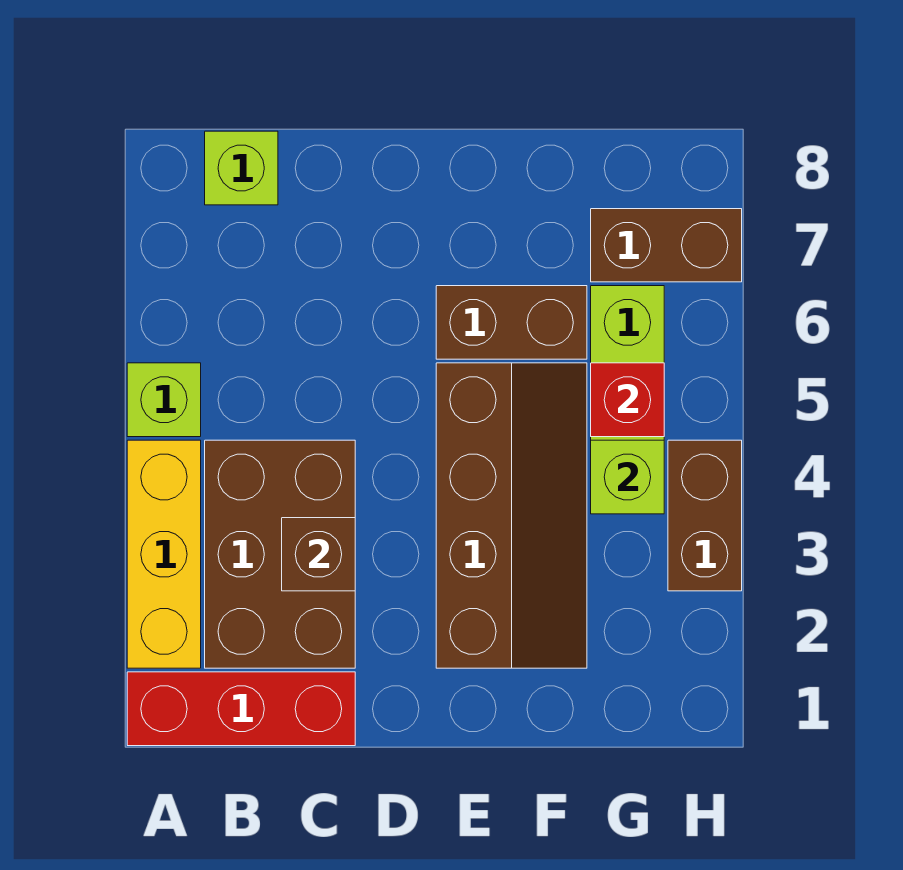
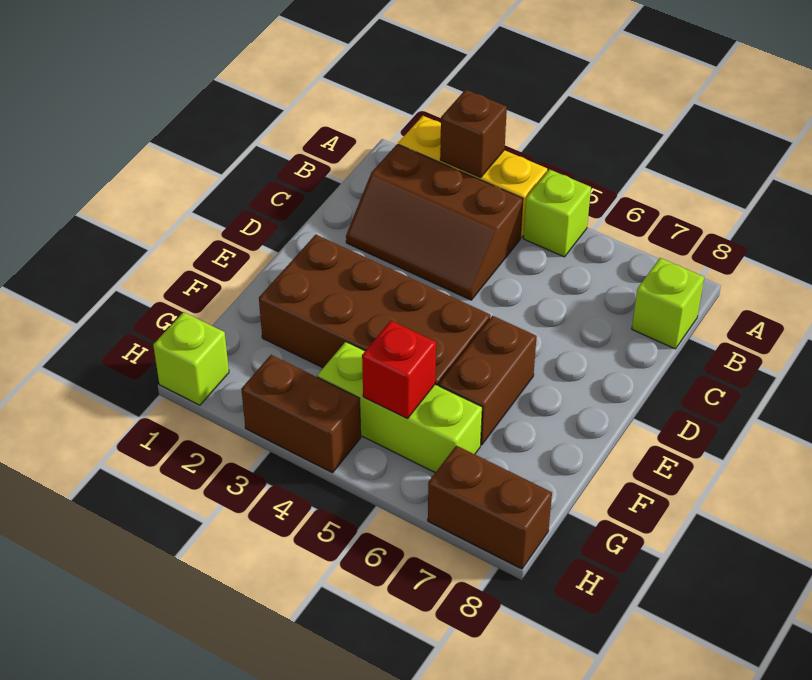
red brick A1:C1 level 1 -> none
brown brick B2:C4 level 1 -> brown slope B2:C4 level 1 top B
brown brick C3 level 2 -> brown brick A3 level 2
brown slope E2:F5 level 1 top E -> brown brick E2:F5 level 1
lime brick G4 level 2 -> lime brick H1 level 1
brown brick G7:H7 level 1 -> brown brick H7:H8 level 1

